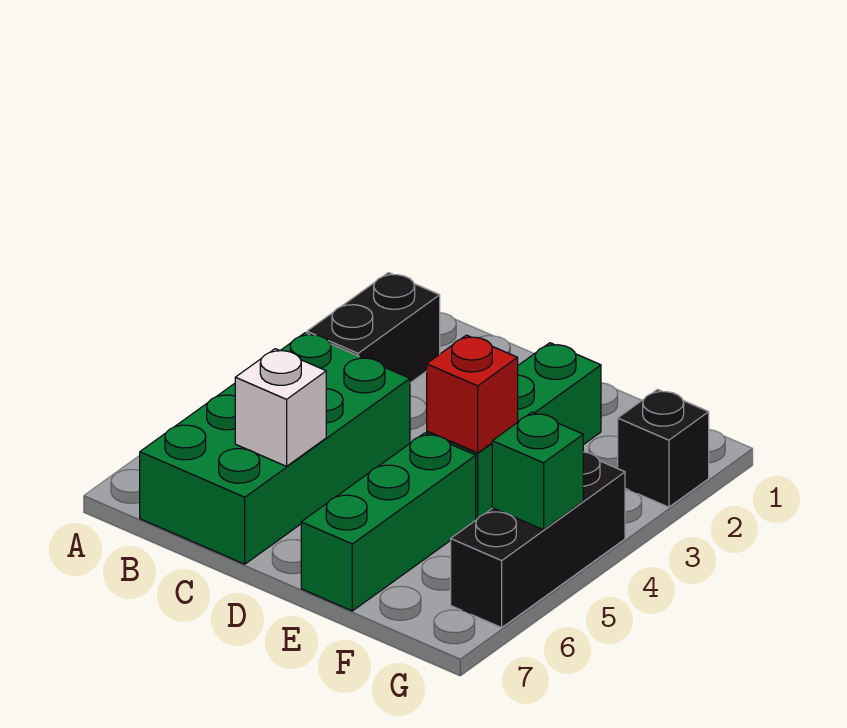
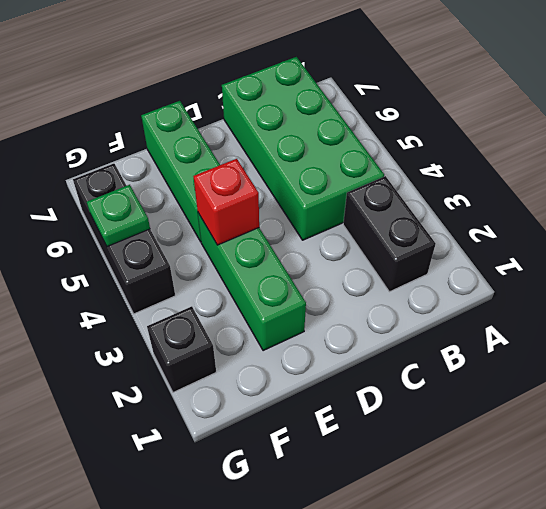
white brick C6 level 2 -> none
green brick G5 level 2 -> green plate G5 level 2

